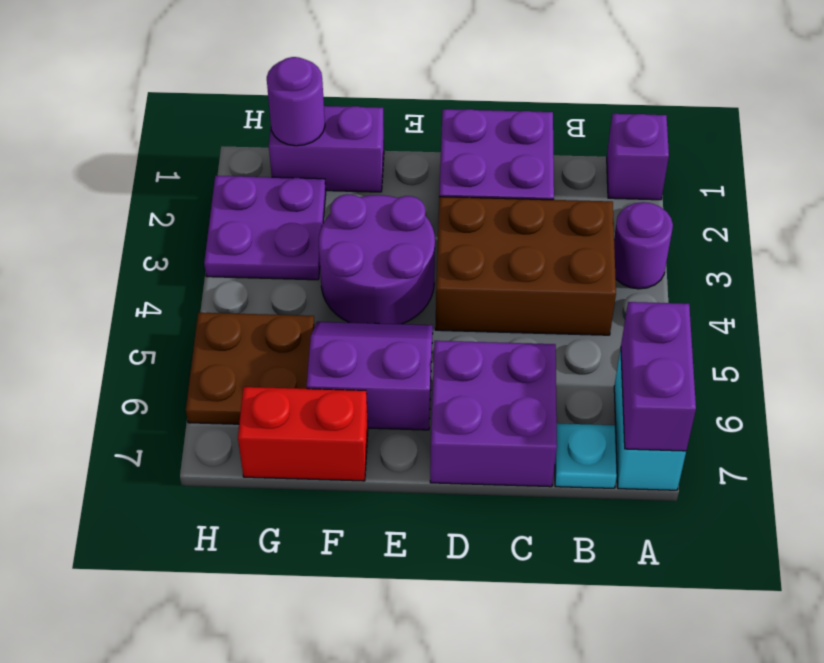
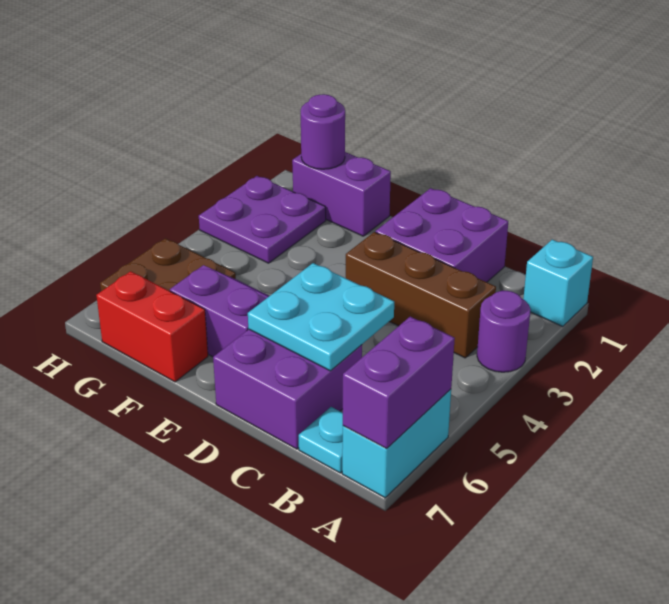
purple brick A1 level 1 -> cyan brick A1 level 1
brown brick B3:D4 level 1 -> brown brick B3:D3 level 1
none -> cyan plate C5:D6 level 2
purple round brick E3:F4 level 1 -> none

